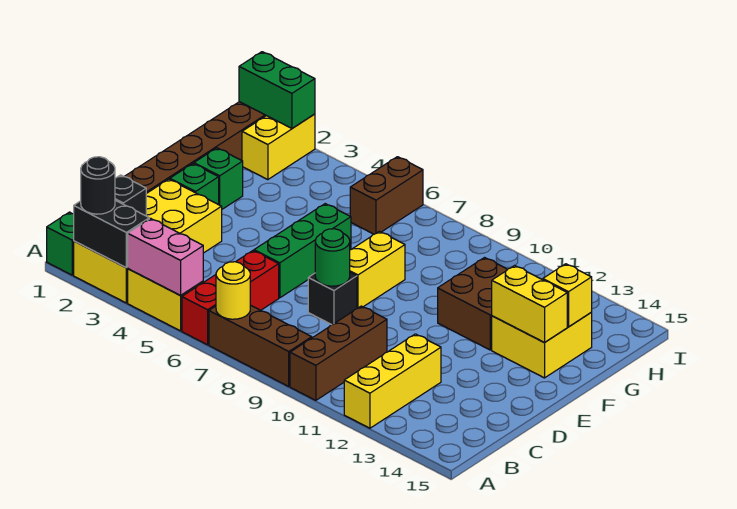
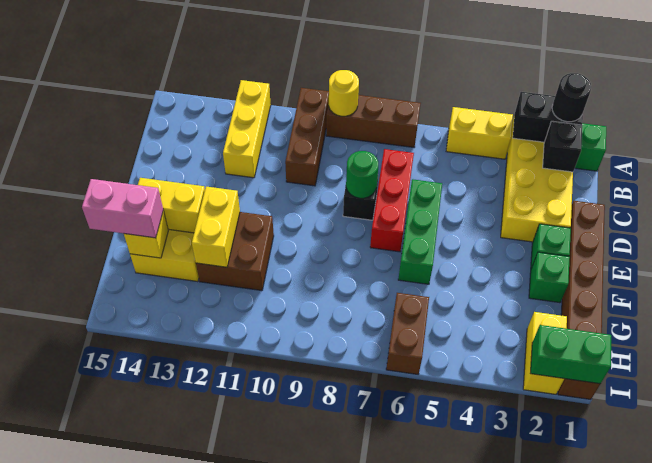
pink brick A4:A5 level 2 -> pink brick G14:G15 level 3
red brick A6:C6 level 1 -> red brick C7:E7 level 1
yellow round brick A7 level 2 -> yellow round brick A9 level 2
yellow brick E8:F8 level 1 -> yellow brick F12:G12 level 2

